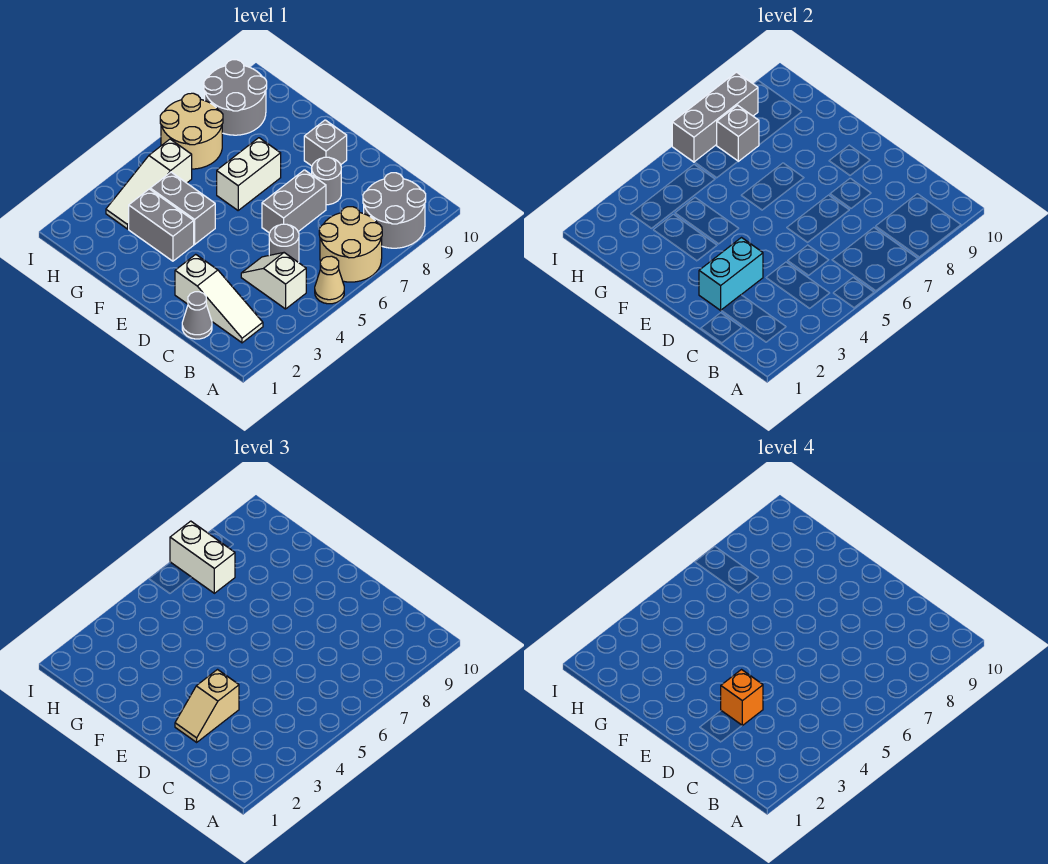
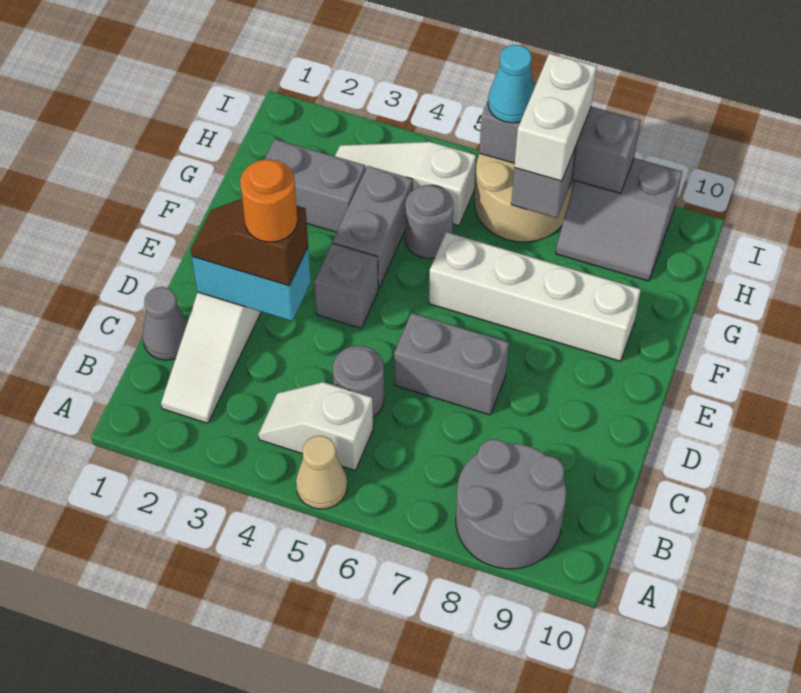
tan round brick A6:B7 level 1 -> none
white slope B4:C4 level 1 top B -> white slope B4:B5 level 1 top 5
tan slope D2:D3 level 3 top 3 -> brown slope D2:D3 level 3 top 3
orange brick D3 level 4 -> orange round brick D3 level 4
grey round brick D8 level 1 -> grey round brick G5 level 1
grey brick E9 level 1 -> grey brick E4 level 1
grey brick F3:G3 level 1 -> grey brick G2:G3 level 1
white brick F6:F7 level 1 -> white brick F6:F9 level 1
grey round brick H8:I9 level 1 -> grey slope H8:I9 level 1 top I
none -> cyan cone I6 level 3

